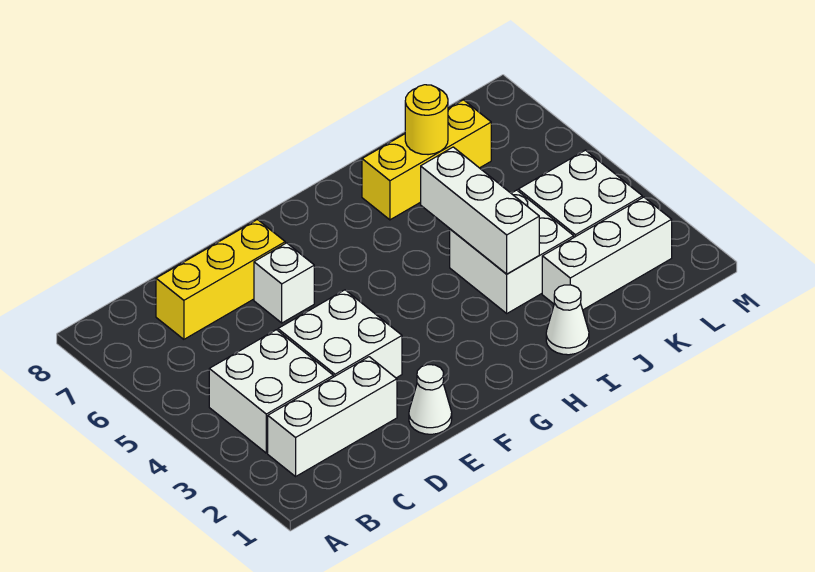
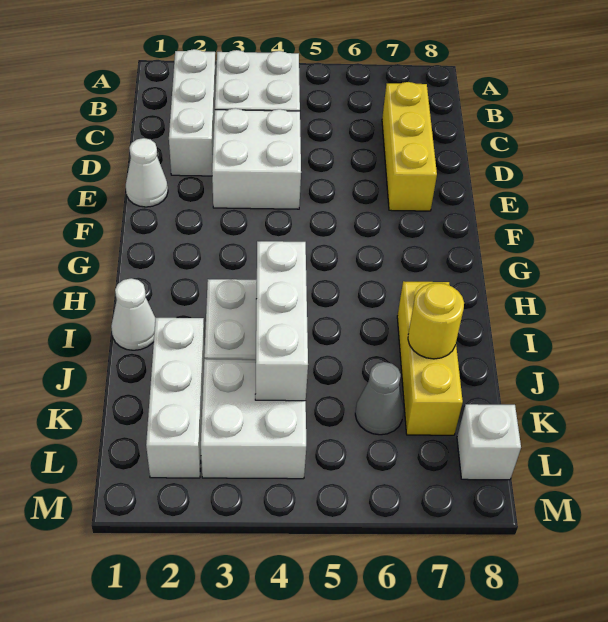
white brick E6 level 1 -> white brick L8 level 1
white brick I3:I5 level 2 -> white brick I4:K4 level 2
none -> grey cone K6 level 1

